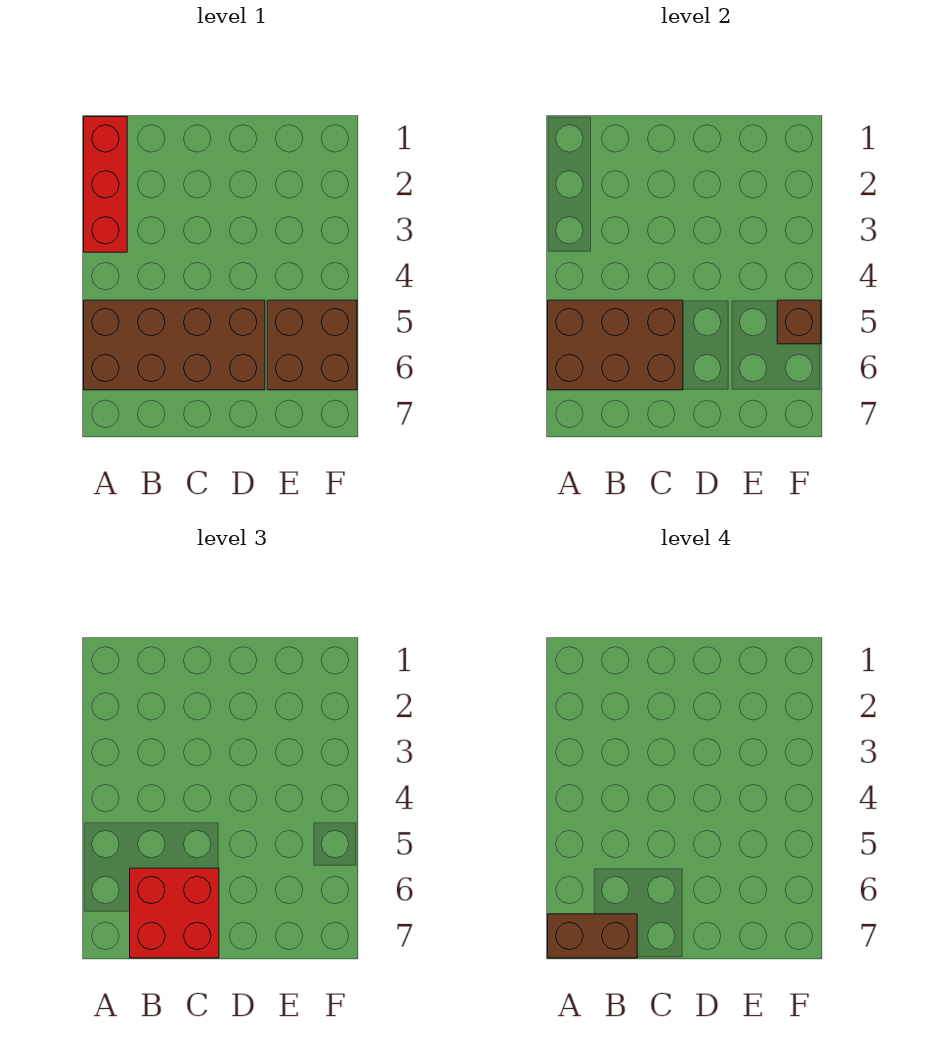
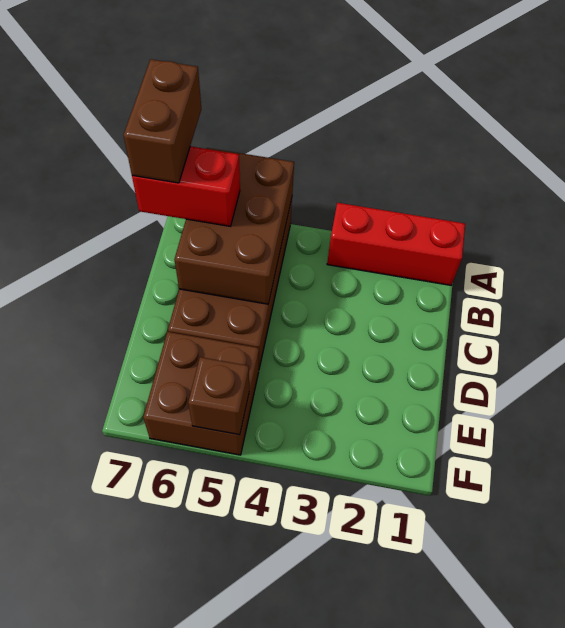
red brick B6:C7 level 3 -> red brick B6:B7 level 3

